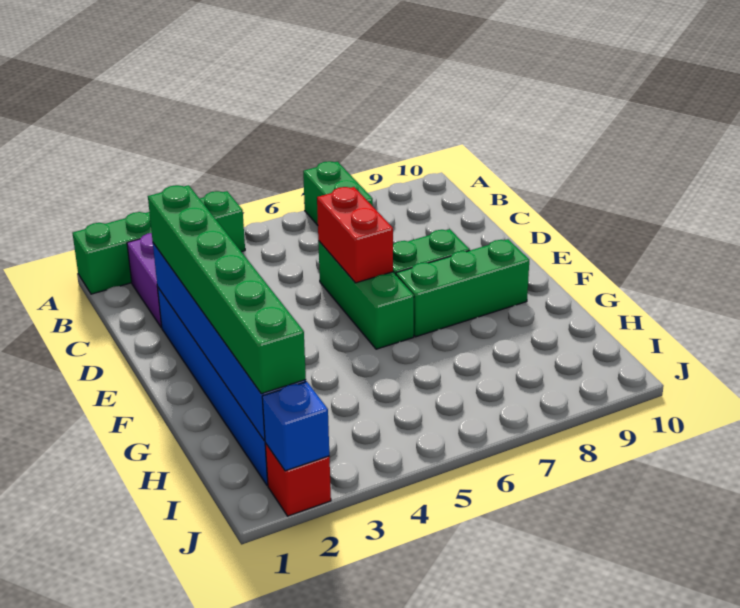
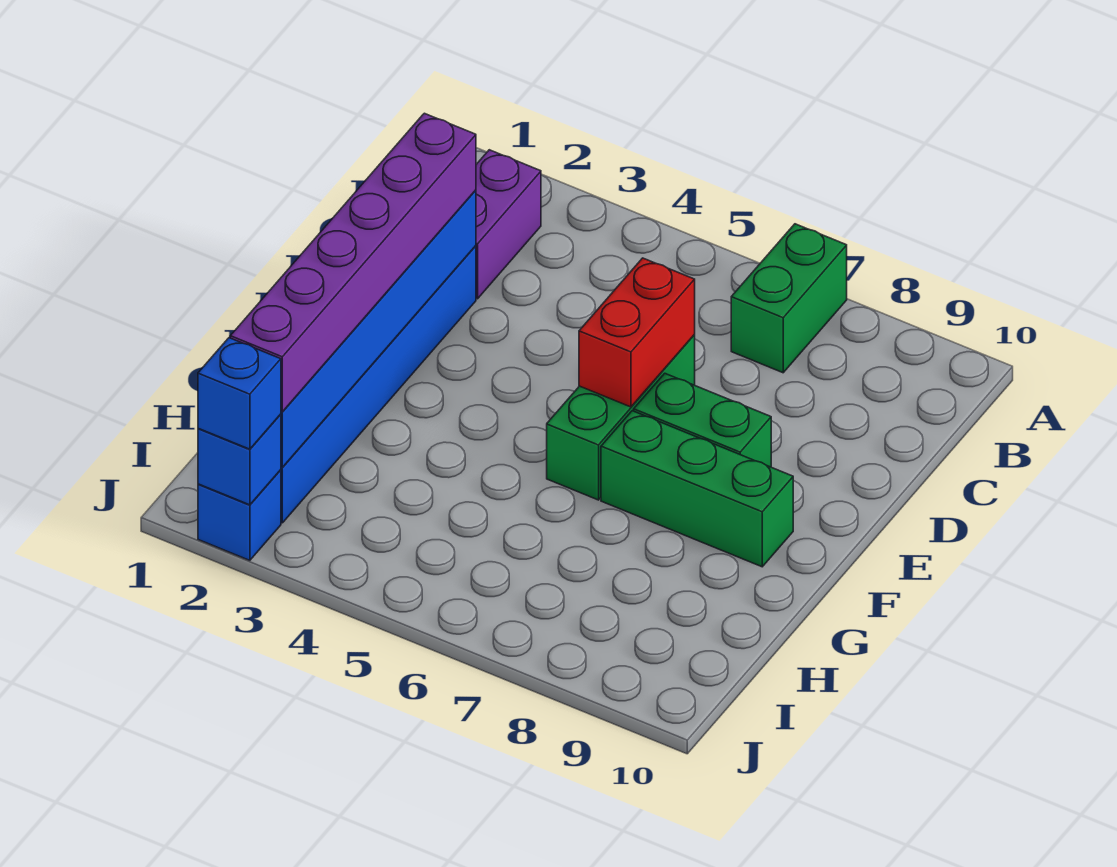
green brick A1:A4 level 1 -> none
green brick D2:I2 level 3 -> purple brick D2:I2 level 3
red brick J2 level 1 -> blue brick J2 level 1
none -> blue brick J2 level 3

